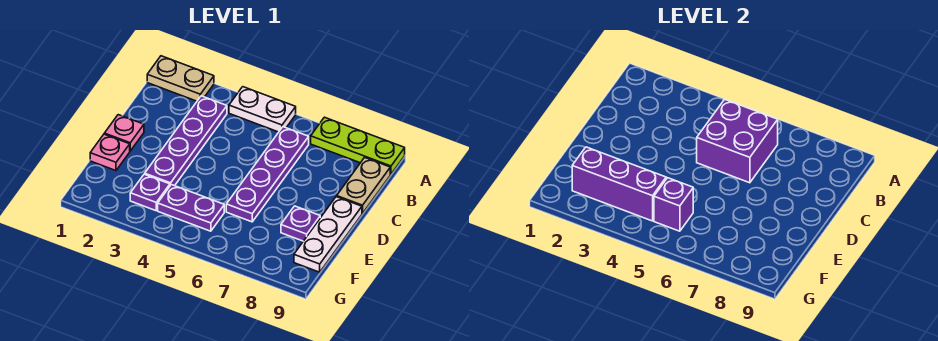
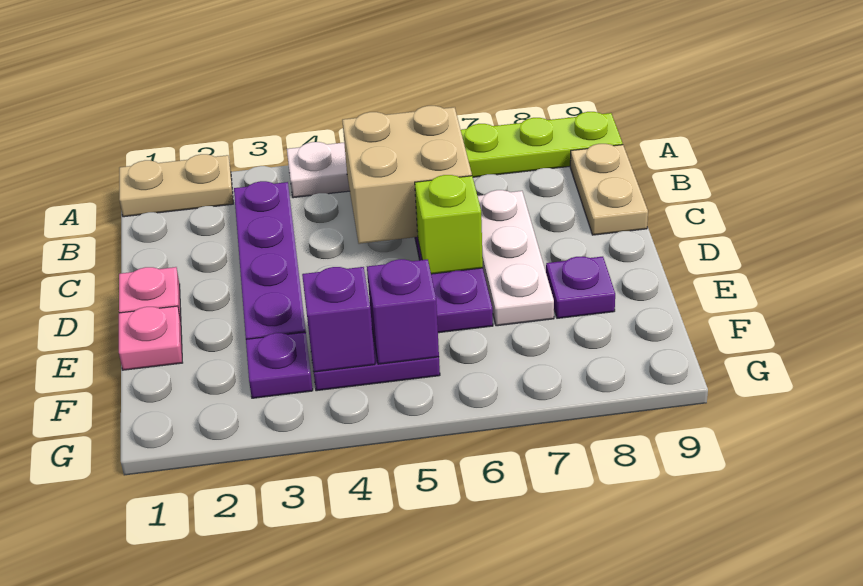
purple brick B5:C6 level 2 -> tan brick B5:C6 level 2
none -> lime brick D6 level 2
white plate D9:F9 level 1 -> white plate C7:E7 level 1
purple brick F2:F4 level 2 -> purple brick F4 level 2

